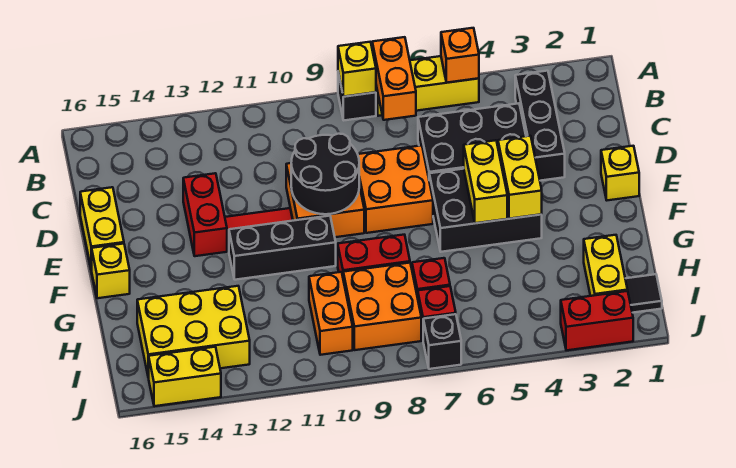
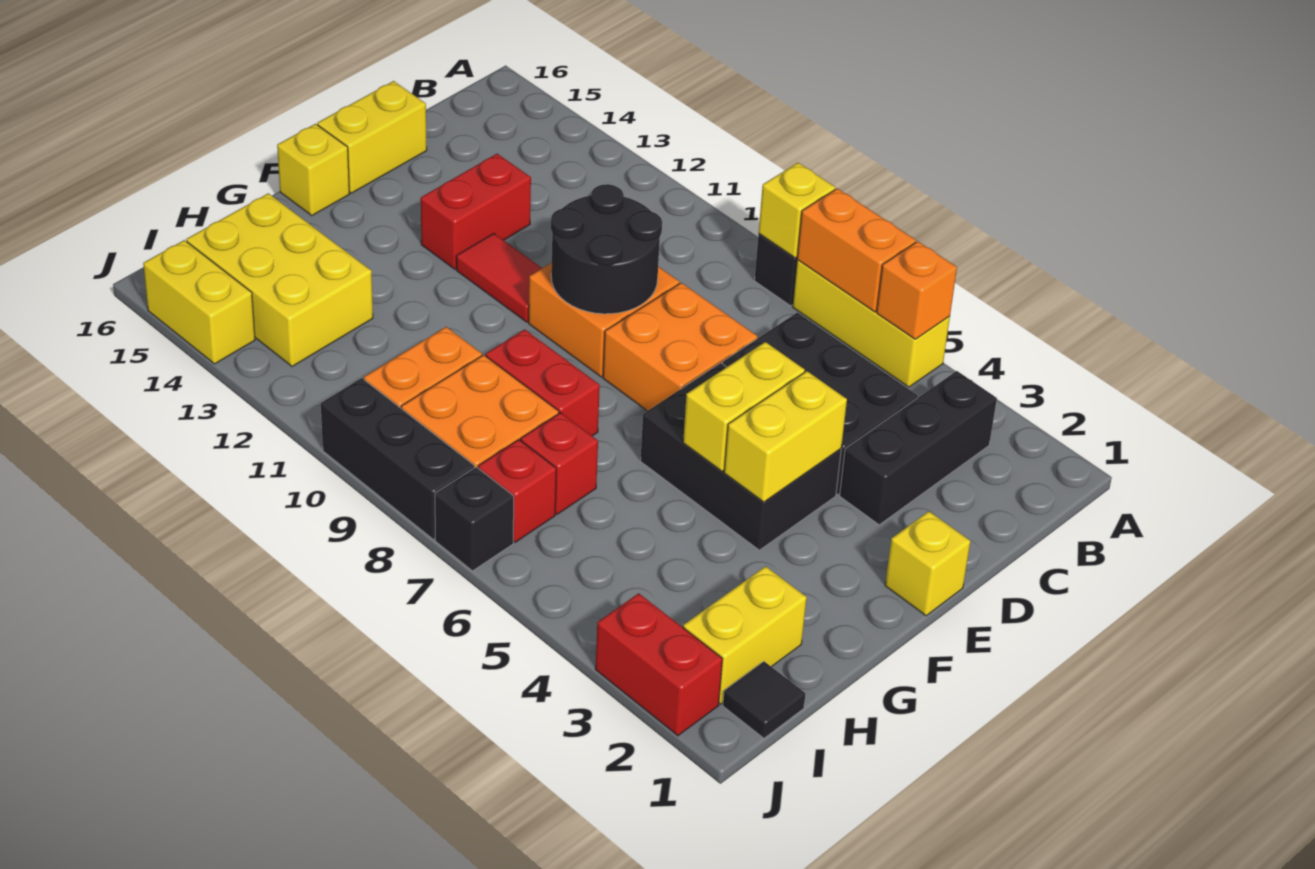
orange brick A7:B7 level 2 -> orange brick A6:A7 level 2
black brick F10:F12 level 1 -> black brick J8:J10 level 1

